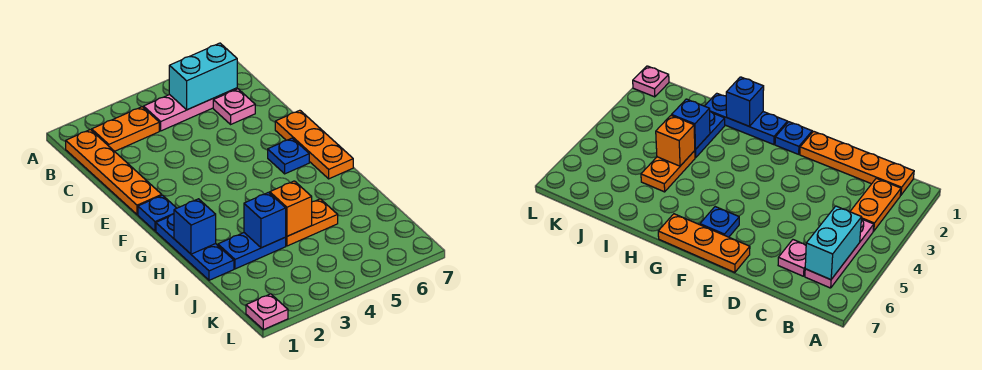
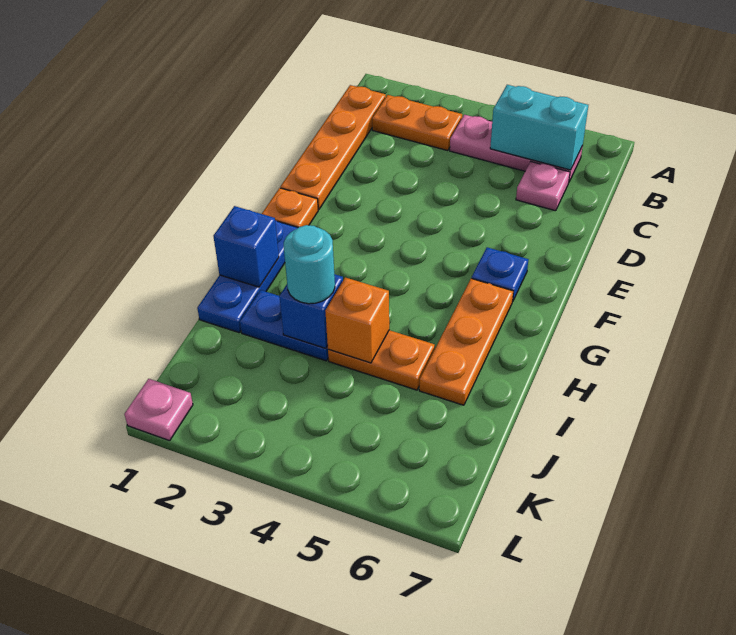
orange plate E7:G7 level 1 -> orange plate G6:I6 level 1
blue plate F1 level 1 -> orange plate F1 level 1
none -> cyan round brick I3 level 3

